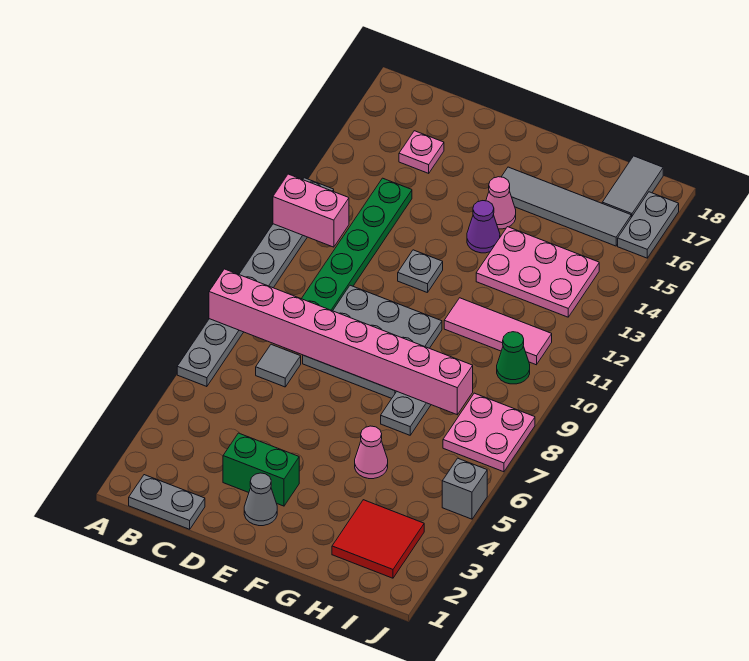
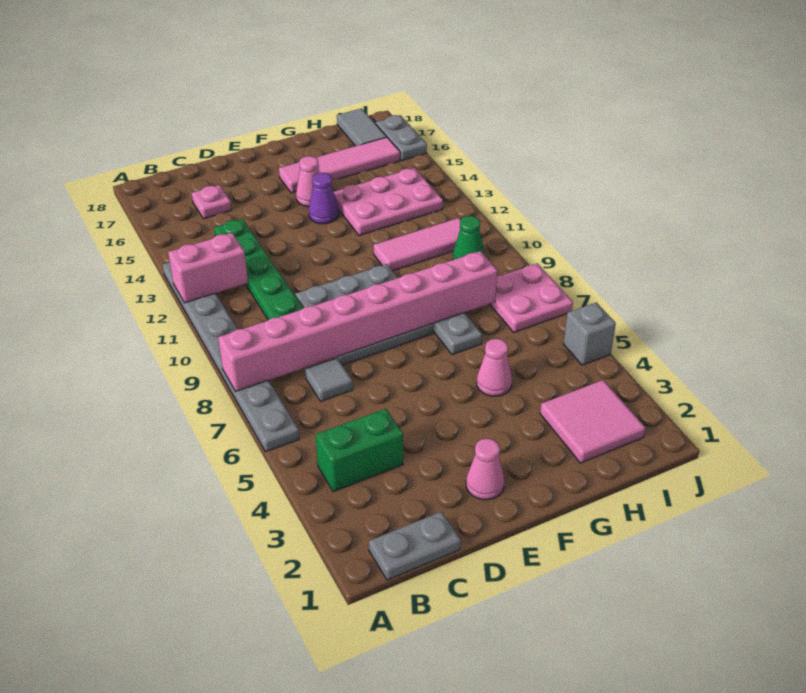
green brick D3:E3 level 1 -> green brick B4:C4 level 1
grey cone E2 level 1 -> pink cone E2 level 1
grey plate E12 level 1 -> none
grey tile F16:I16 level 1 -> pink tile F16:I16 level 1
red tile H2:I3 level 1 -> pink tile H2:I3 level 1

